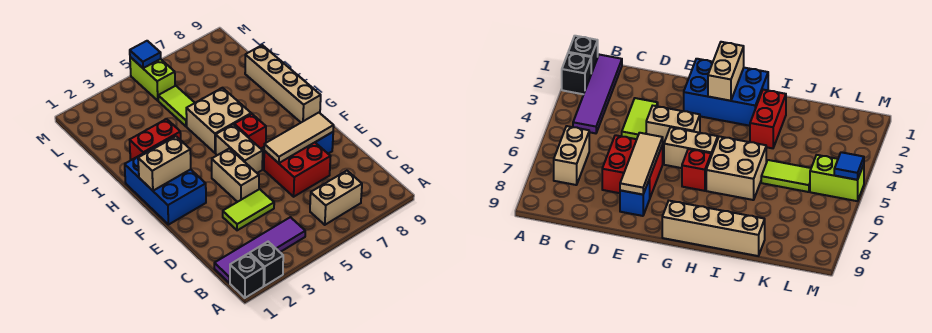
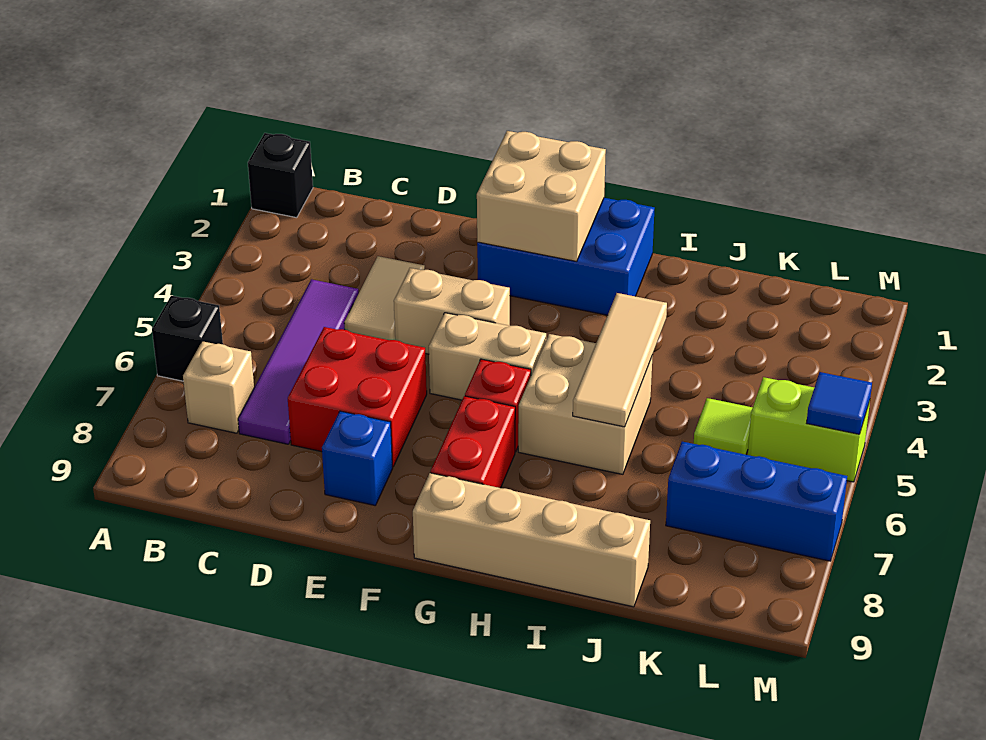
black brick A2 level 1 -> black brick A6 level 1
purple tile B1:B4 level 1 -> purple tile C4:C7 level 1
tan brick B6:B7 level 1 -> tan brick B7 level 1
lime tile D3:D4 level 1 -> tan tile D3:D4 level 1
tan tile E6:E8 level 2 -> tan tile I4:I6 level 2
tan brick G1:G2 level 2 -> tan brick F1:G2 level 2
red brick I2:I3 level 1 -> red brick G7:G8 level 1
lime tile J5:K5 level 1 -> lime tile K5 level 1
none -> blue brick K7:M7 level 1

